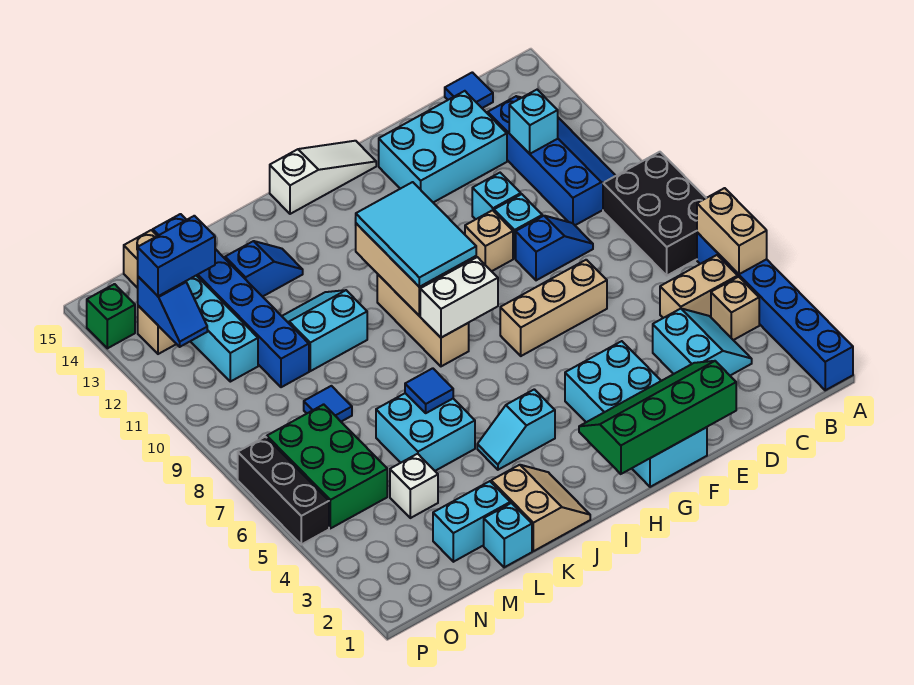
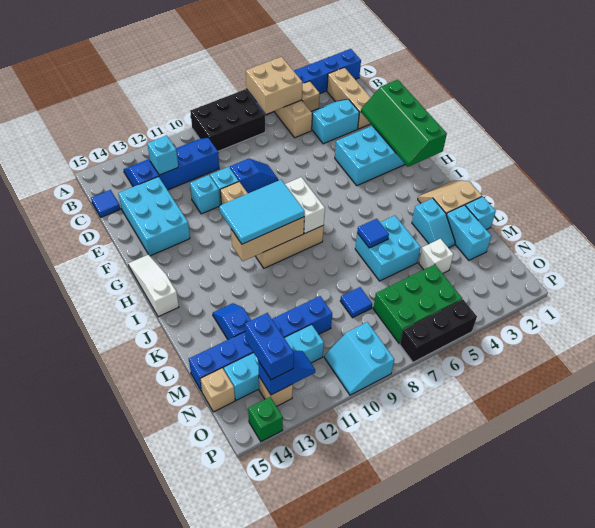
tan brick A5:A6 level 2 -> tan brick A5:B6 level 2
blue slope D9:E9 level 1 top E -> blue slope E8:E9 level 1 top 9
tan brick E7:G7 level 1 -> tan brick B2:D2 level 1
cyan slope I4:J4 level 1 top I -> cyan slope K3:L3 level 1 top K
cyan slope K10:L11 level 1 top 10 -> cyan slope O9:P10 level 1 top 9

